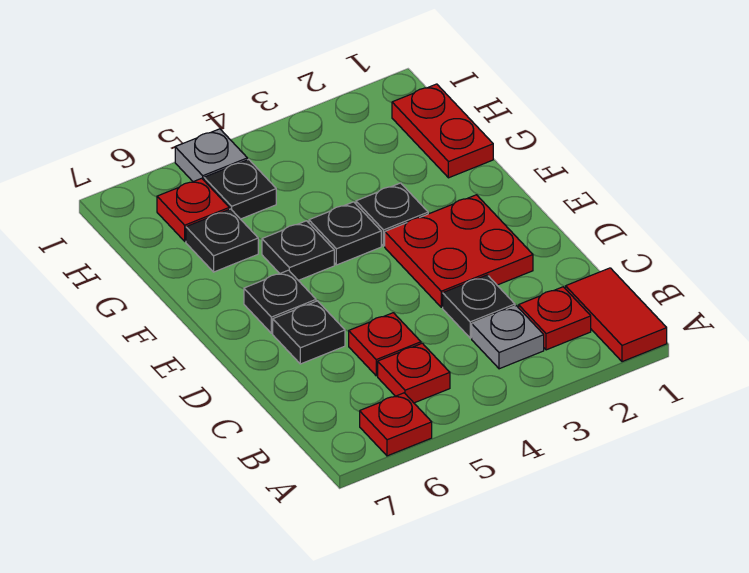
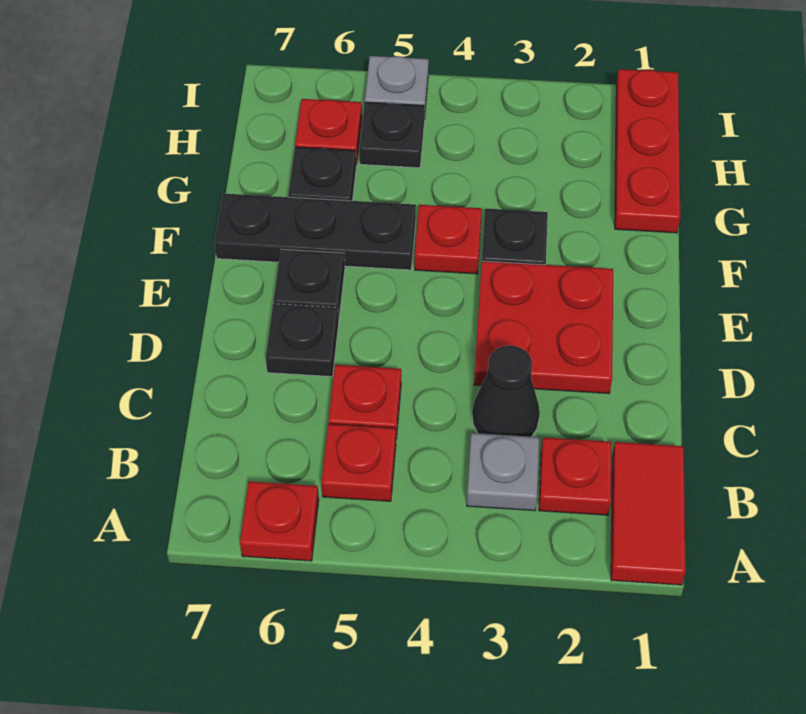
black plate C3 level 1 -> black cone C3 level 1
black plate F4 level 1 -> red plate F4 level 1
black plate F5 level 1 -> black plate F5:F7 level 1
red plate G1:H1 level 1 -> red plate G1:I1 level 1

